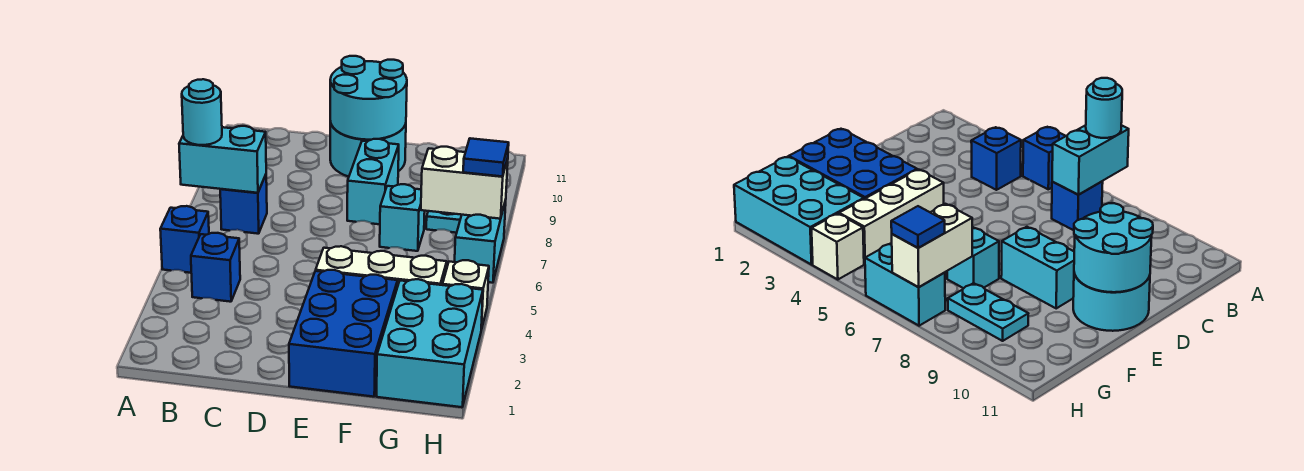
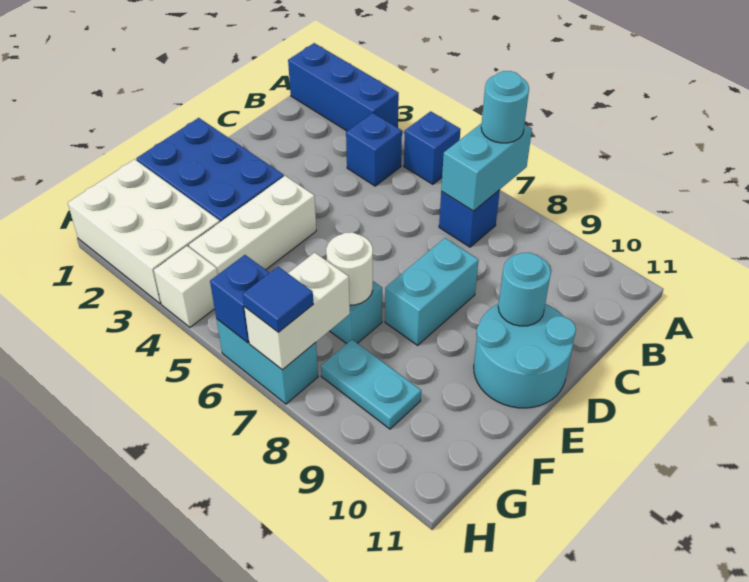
none -> blue brick A1:A3 level 1
cyan round brick D10:E11 level 2 -> cyan round brick D10 level 2
cyan brick E8:E9 level 1 -> cyan brick D8:E8 level 1
none -> white round brick F7 level 2
cyan brick G1:H3 level 1 -> white brick G1:H3 level 1
none -> blue brick H6 level 2

